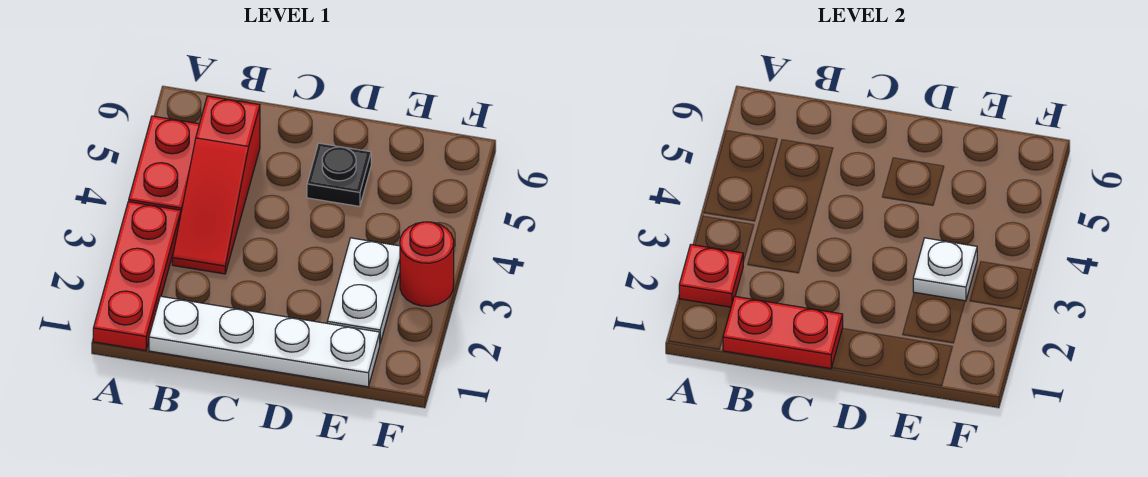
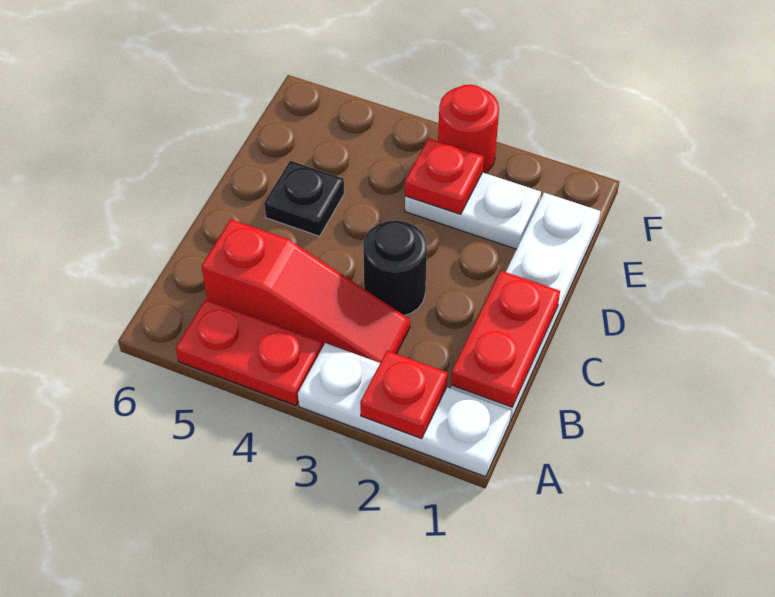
red plate A1:A3 level 1 -> white plate A1:A3 level 1
none -> black round brick C3 level 1
white plate E3 level 2 -> red plate E3 level 2

